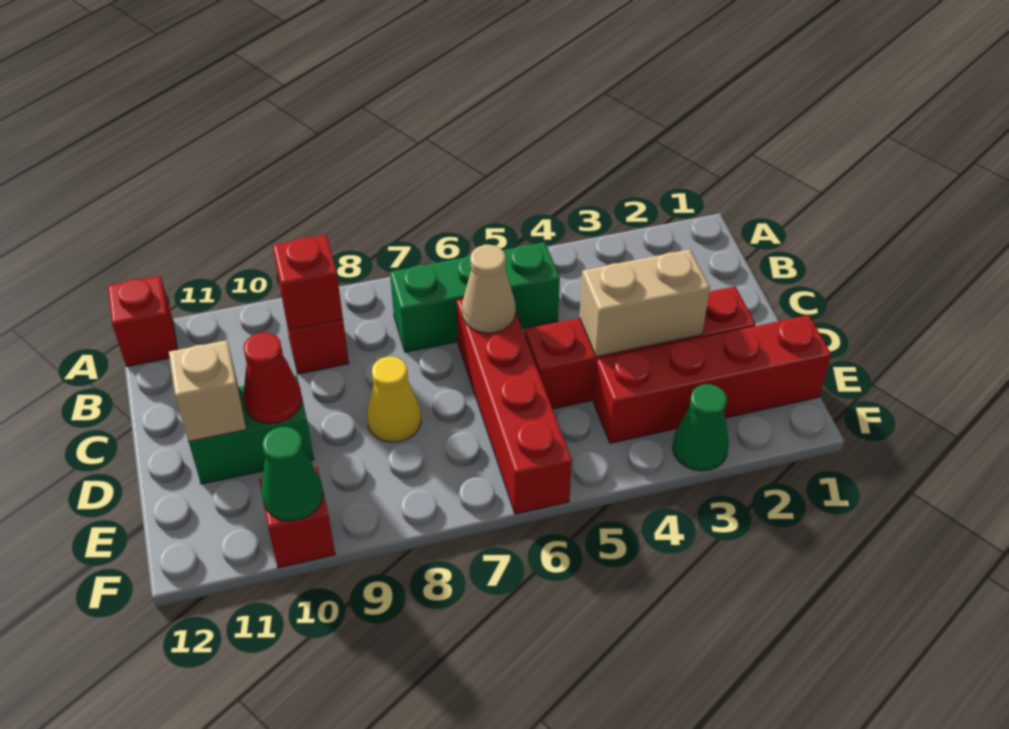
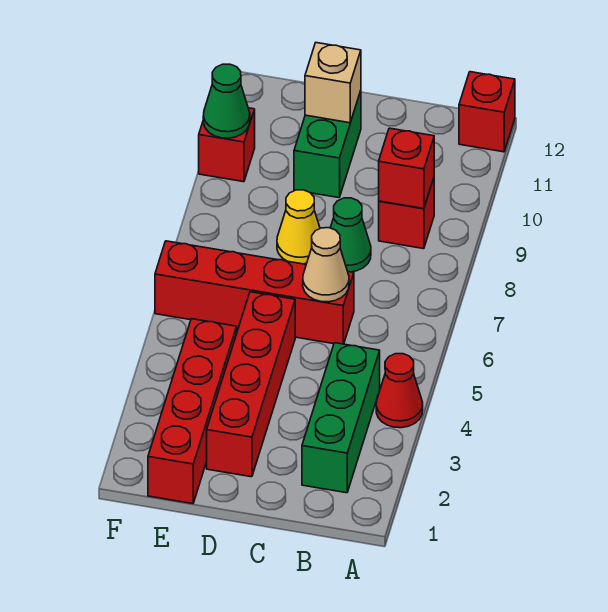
green brick B5:B7 level 1 -> green brick B2:B4 level 1
tan brick D3:D4 level 2 -> none
red cone D10 level 2 -> red cone A4 level 1
green cone F3 level 1 -> green cone C8 level 1

